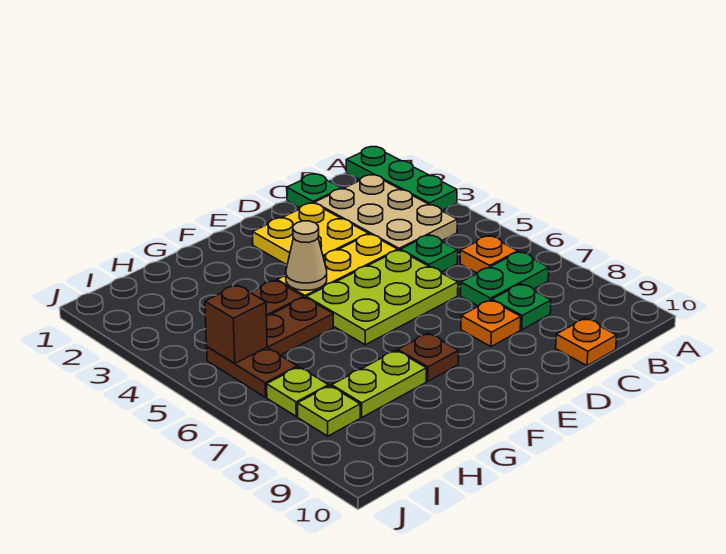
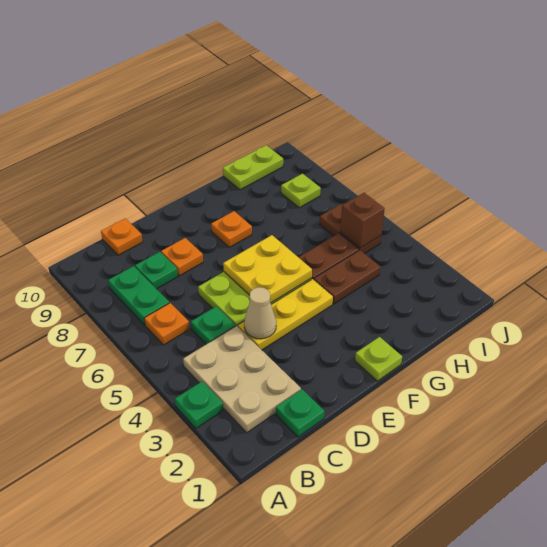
green plate A1:A3 level 1 -> green plate A3 level 1
green plate B7:C7 level 1 -> green plate B7:B8 level 1
yellow plate D2:E3 level 1 -> yellow plate E5:F6 level 2
tan cone F4 level 2 -> tan cone D4 level 2
brown plate F8 level 1 -> orange plate F8 level 1
lime plate G8:H8 level 1 -> lime plate H10:I10 level 1
lime plate I7 level 1 -> lime plate F1 level 1

